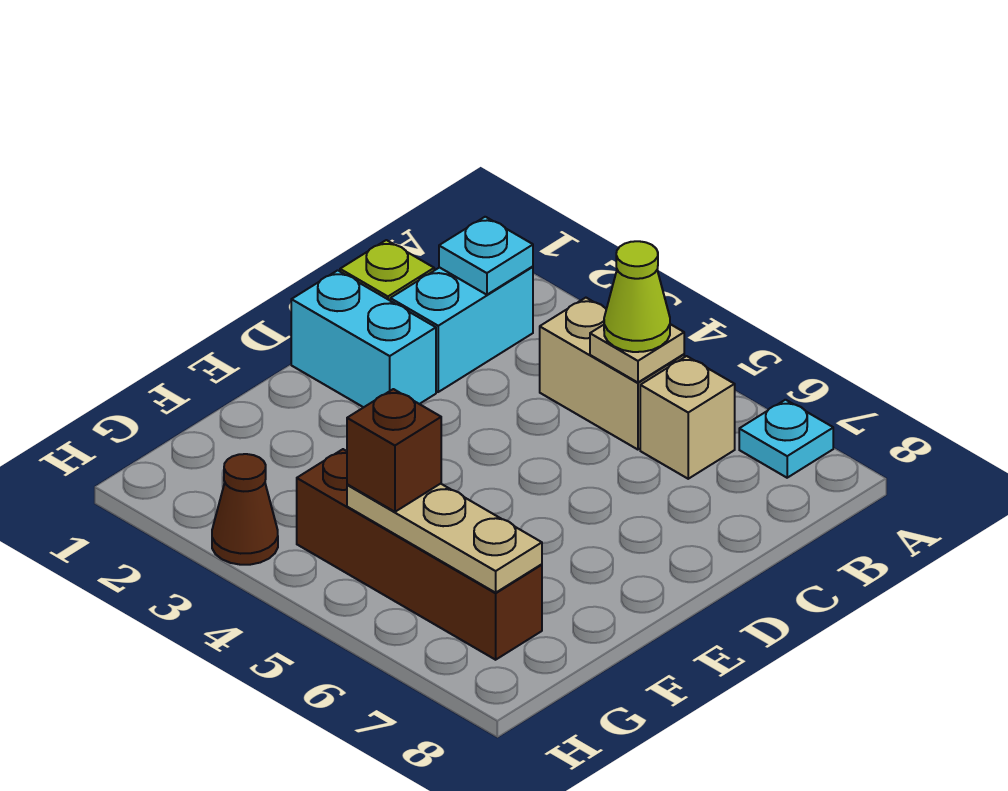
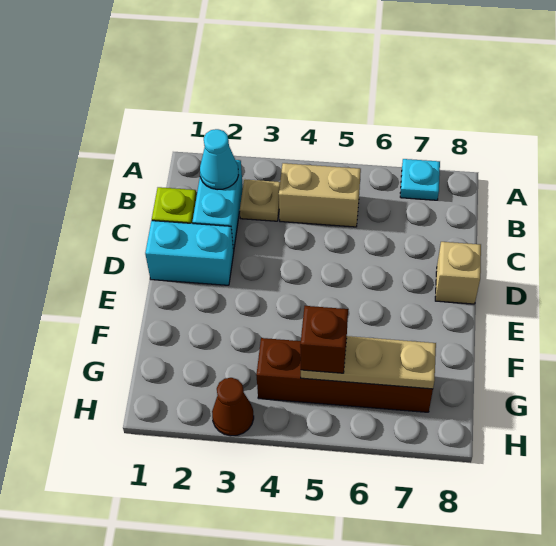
cyan plate B2 level 2 -> cyan cone B2 level 2
tan plate B5 level 2 -> tan plate B3 level 1
lime cone B5 level 3 -> none
tan brick B6 level 1 -> tan brick D8 level 1

